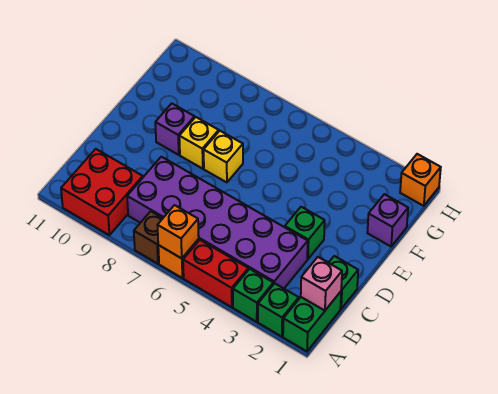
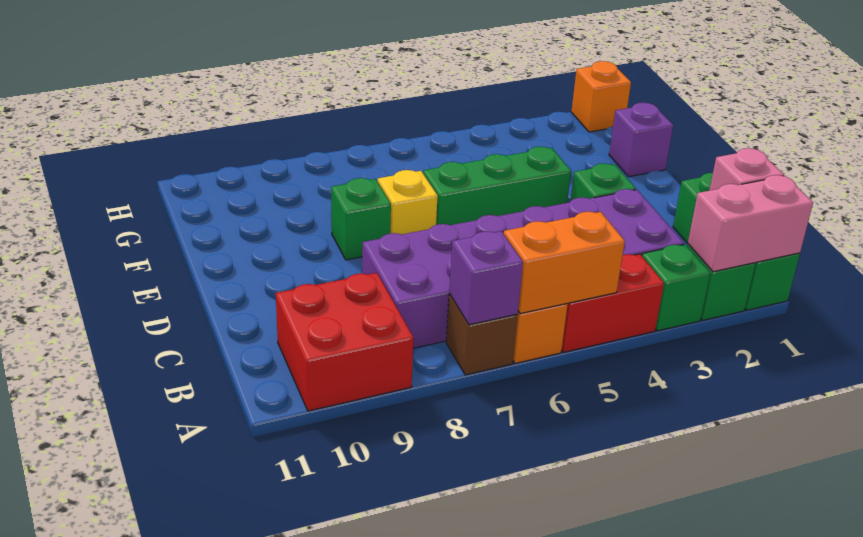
none -> pink brick A1:A2 level 2
orange brick A6 level 2 -> orange brick A5:A6 level 2
none -> green brick E4:E6 level 1
yellow brick E8 level 1 -> green brick E8 level 1
purple brick E9 level 1 -> purple brick A7 level 2

